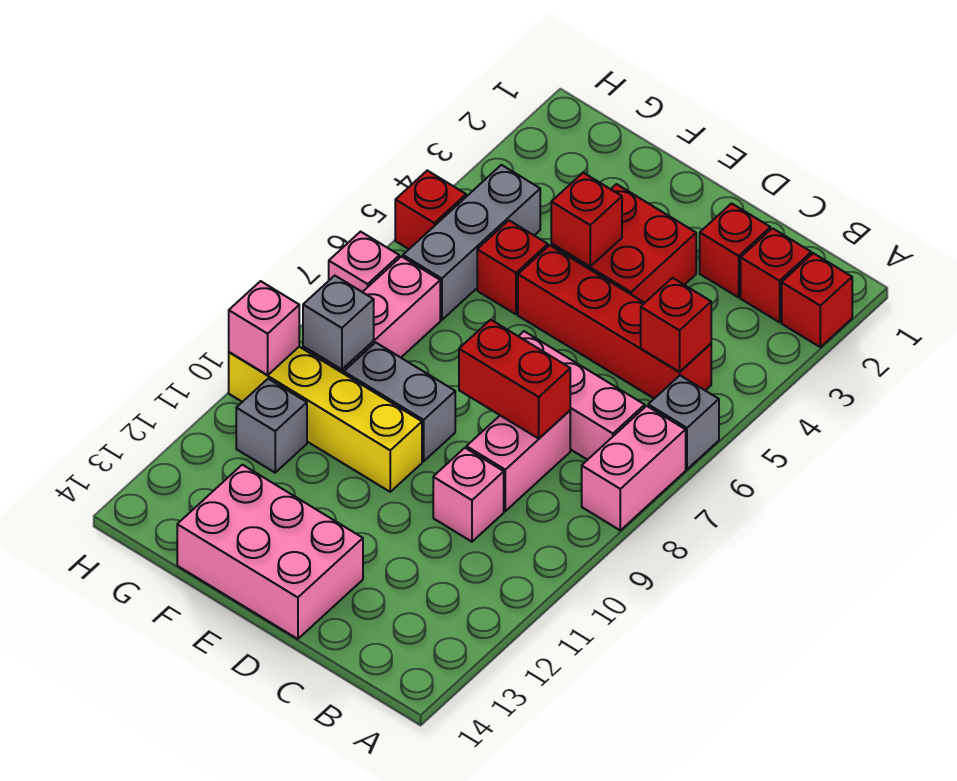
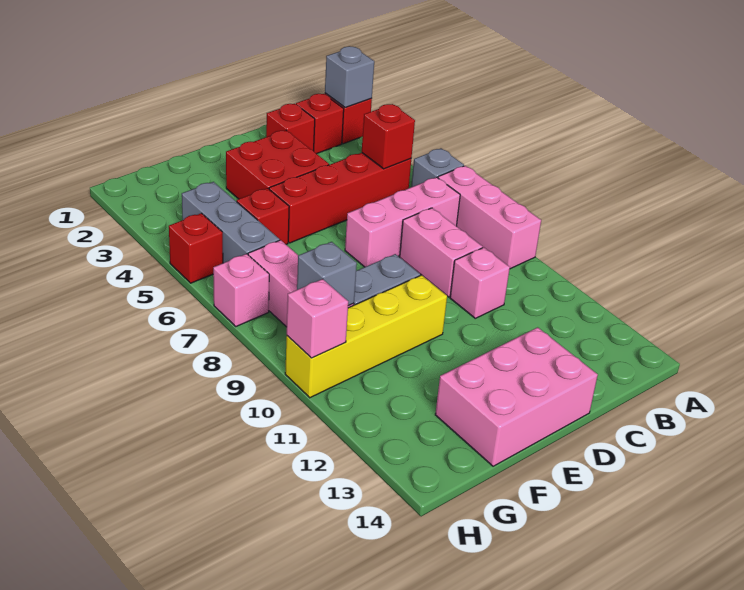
pink brick A7:A8 level 1 -> pink brick A7:A9 level 1
red brick C8:D8 level 2 -> none
red brick E4 level 2 -> none
grey brick G11 level 1 -> grey brick A2 level 2

